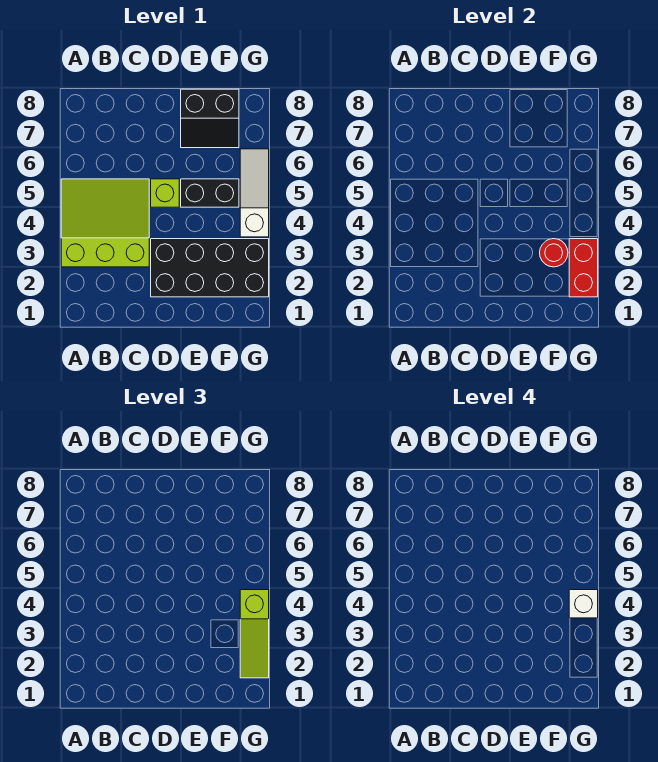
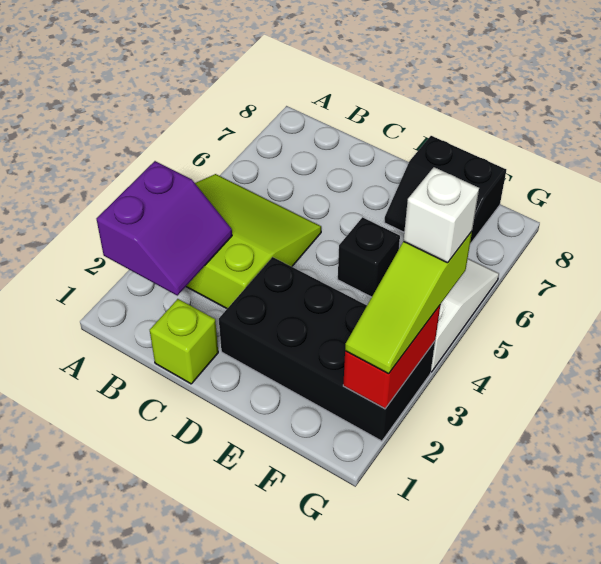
none -> purple slope A2:B3 level 2 top A
lime brick D5 level 1 -> lime brick C1 level 1
black brick E5:F5 level 1 -> black brick E5 level 1
red round brick F3 level 2 -> none

